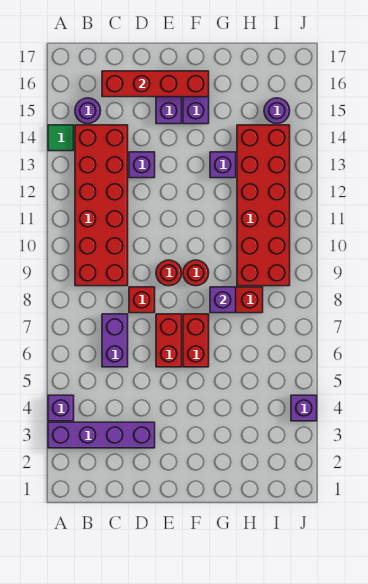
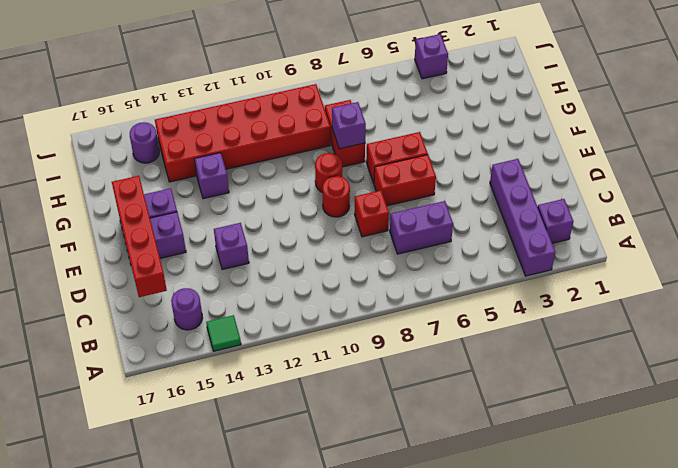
purple brick A4 level 1 -> purple brick B2 level 1
red brick B9:C14 level 1 -> none

